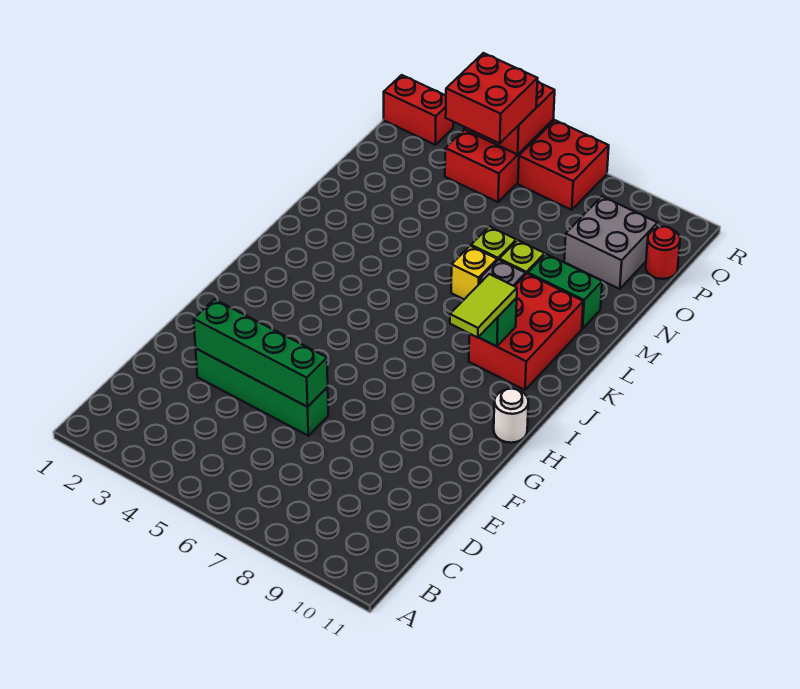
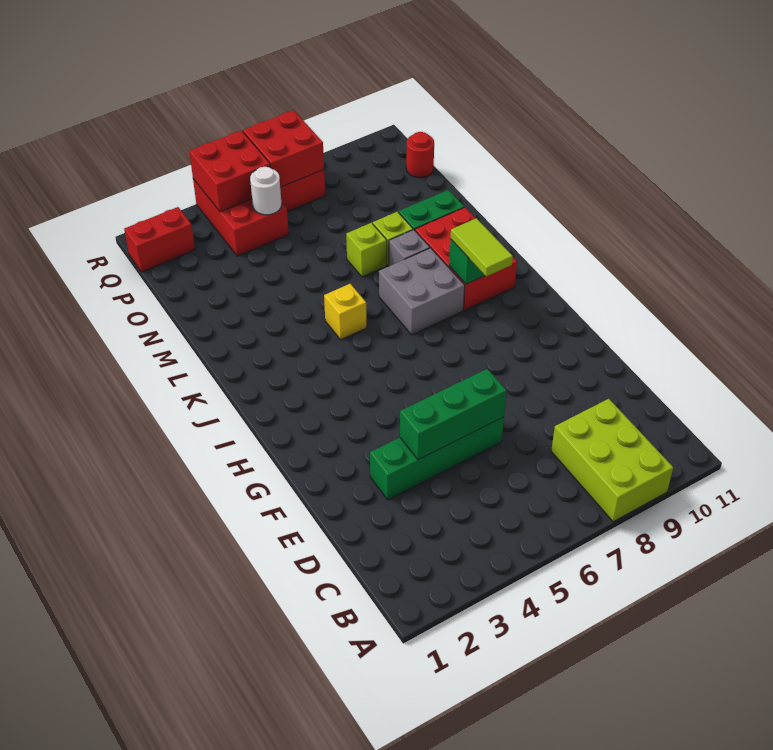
none -> lime brick A8:C9 level 1
green brick E3:E6 level 2 -> green brick E4:E6 level 2
white round brick H11 level 1 -> white round brick P5 level 2
yellow brick L7 level 1 -> yellow brick K5 level 1
grey brick O9:P10 level 1 -> grey brick J7:K8 level 1
red brick P4:Q5 level 3 -> red brick Q6:R7 level 2

